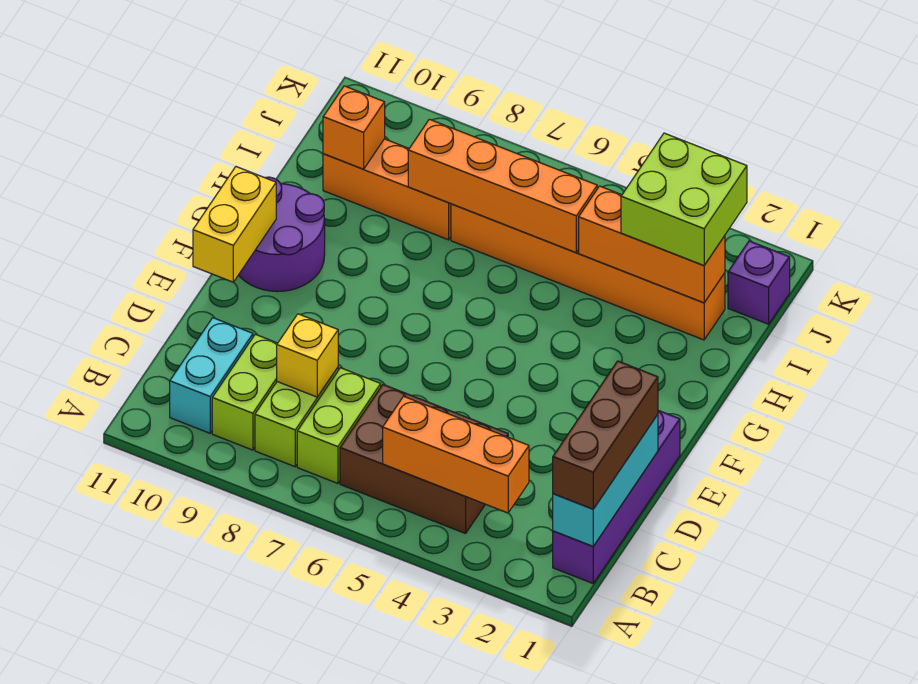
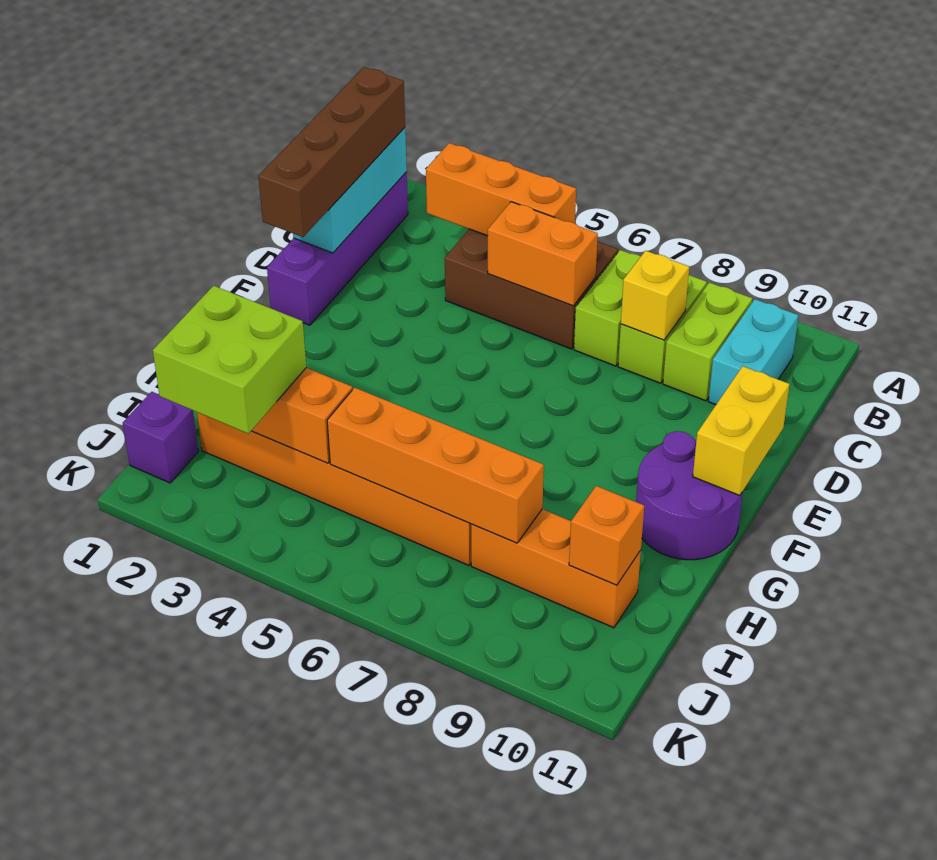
brown brick B1:D1 level 3 -> brown brick B1:E1 level 3
none -> orange brick C5:C6 level 2

